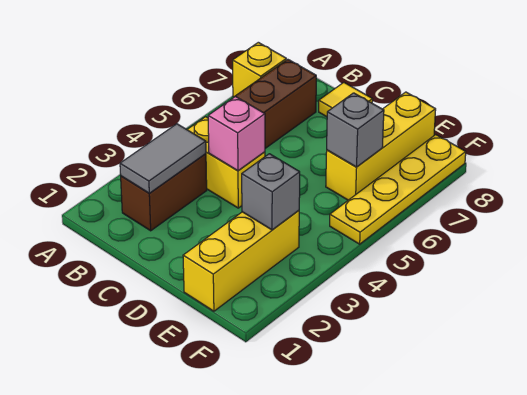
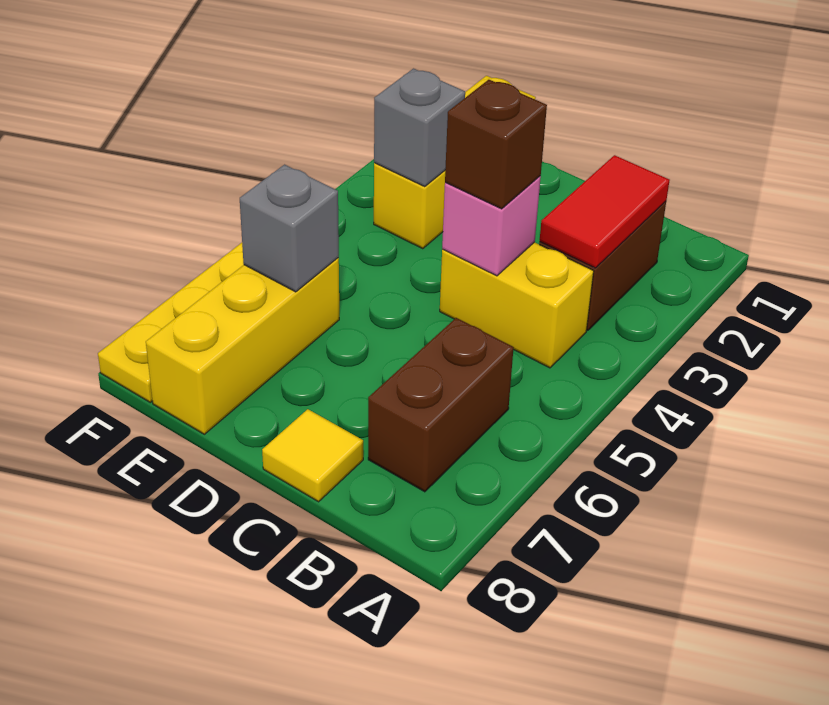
yellow brick A7 level 1 -> none
grey tile B2:B3 level 2 -> red tile B2:B3 level 2
none -> brown brick C4 level 3

